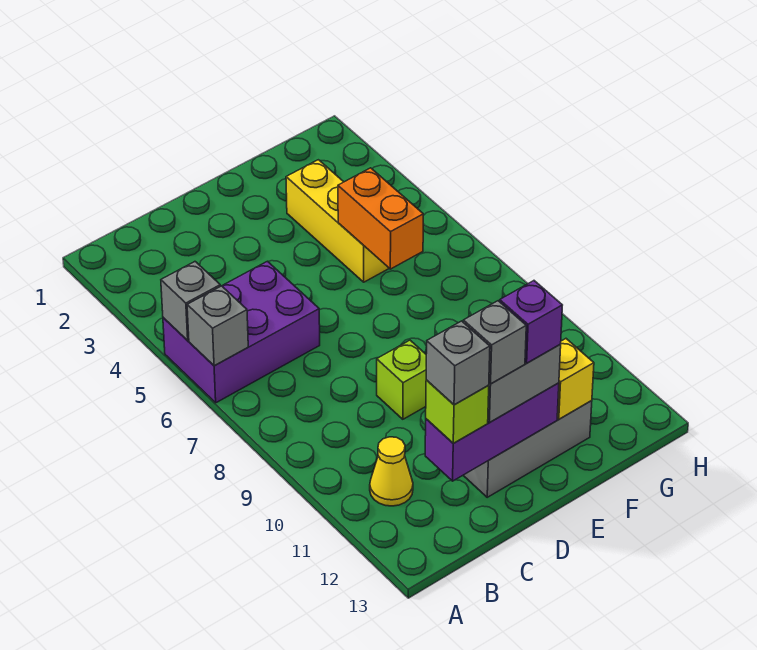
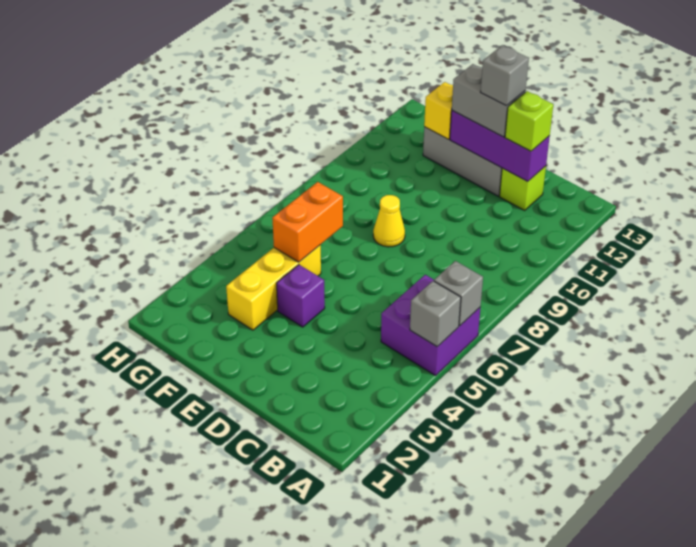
purple brick A5:C6 level 1 -> purple brick A5:B6 level 1
yellow cone B11 level 1 -> yellow cone E8 level 1
grey brick C12 level 4 -> none
lime brick D9 level 1 -> lime brick C12 level 1
purple brick E12 level 4 -> purple brick E4 level 1

